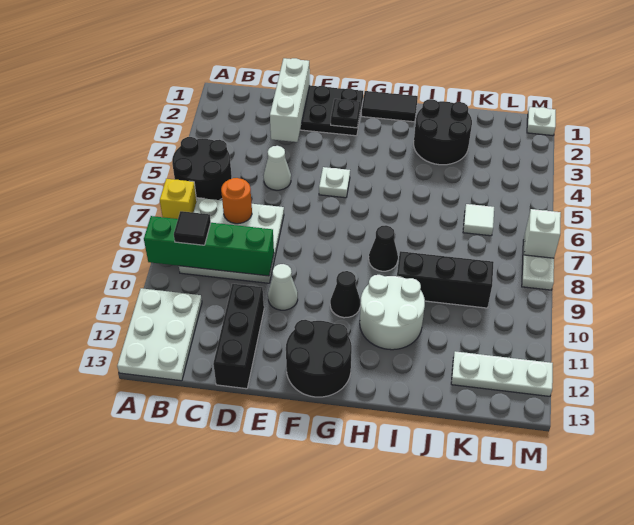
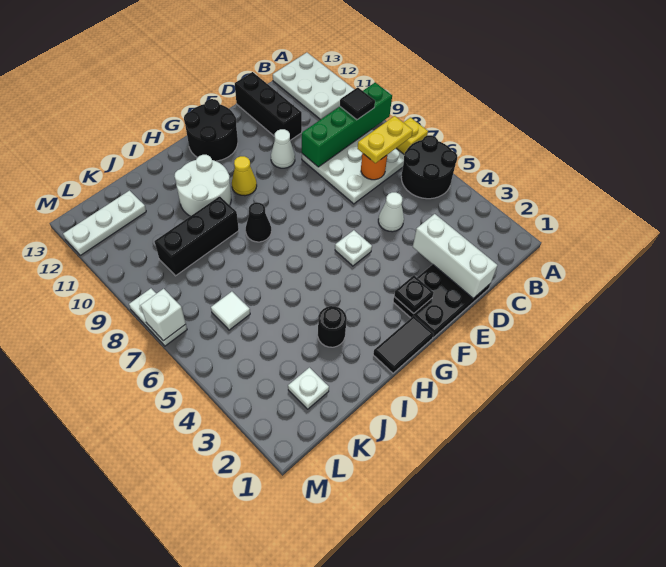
none -> yellow plate B7:C7 level 3
black cone G10 level 1 -> yellow cone G10 level 1
black round brick I2:J3 level 1 -> black round brick I3 level 1
white plate M1 level 1 -> white plate K2 level 1

